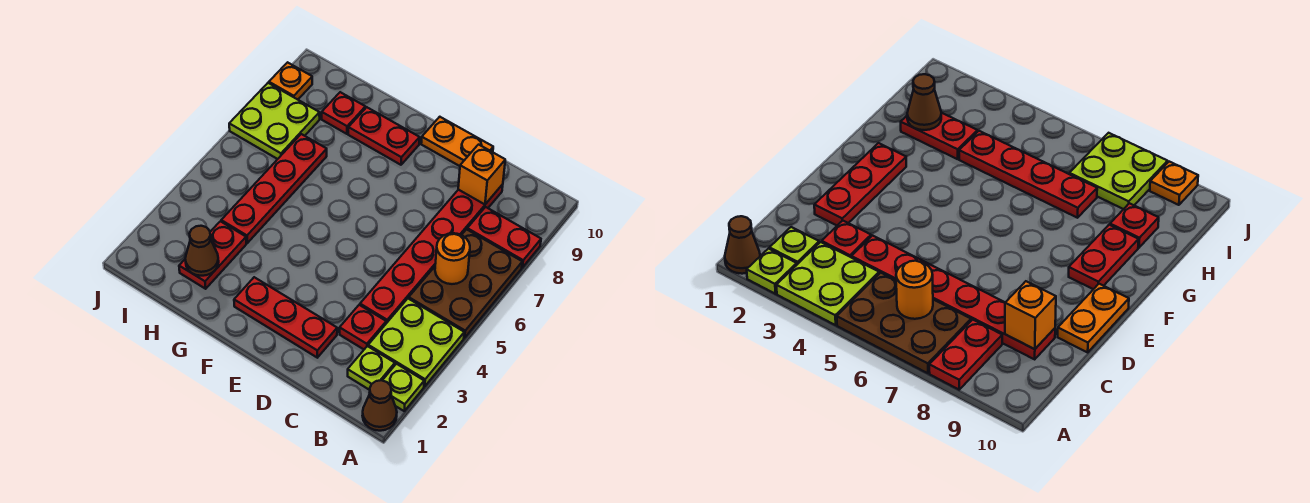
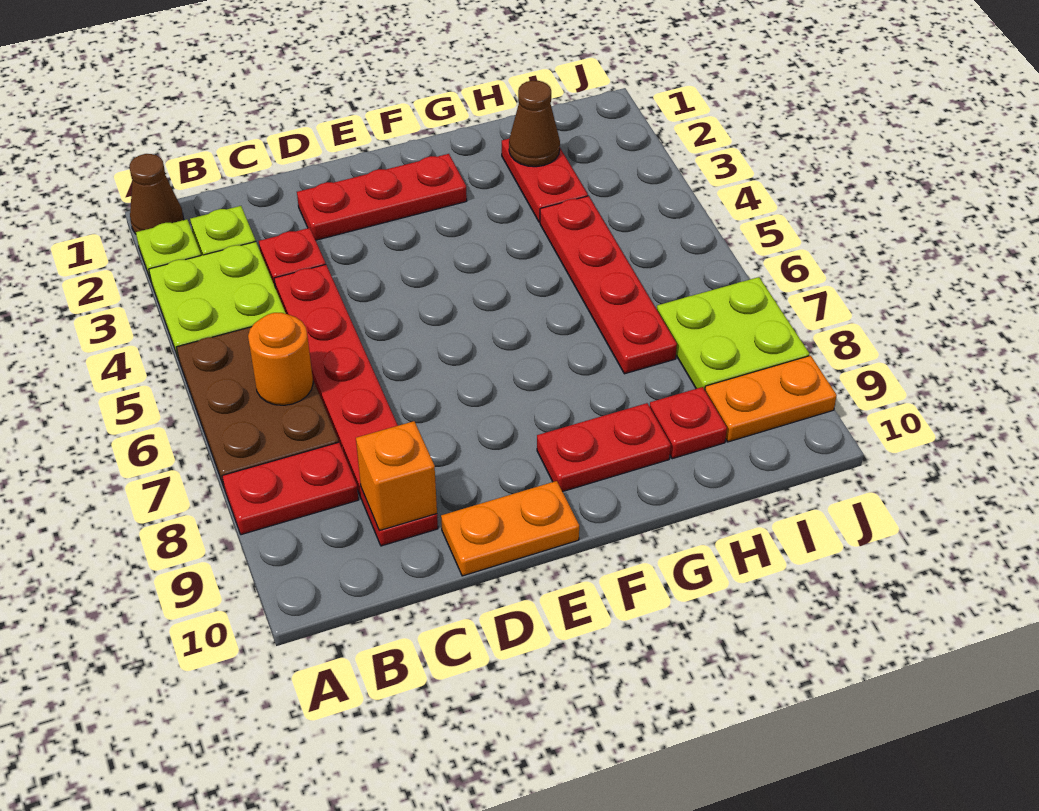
orange plate J9 level 1 -> orange plate I9:J9 level 1

